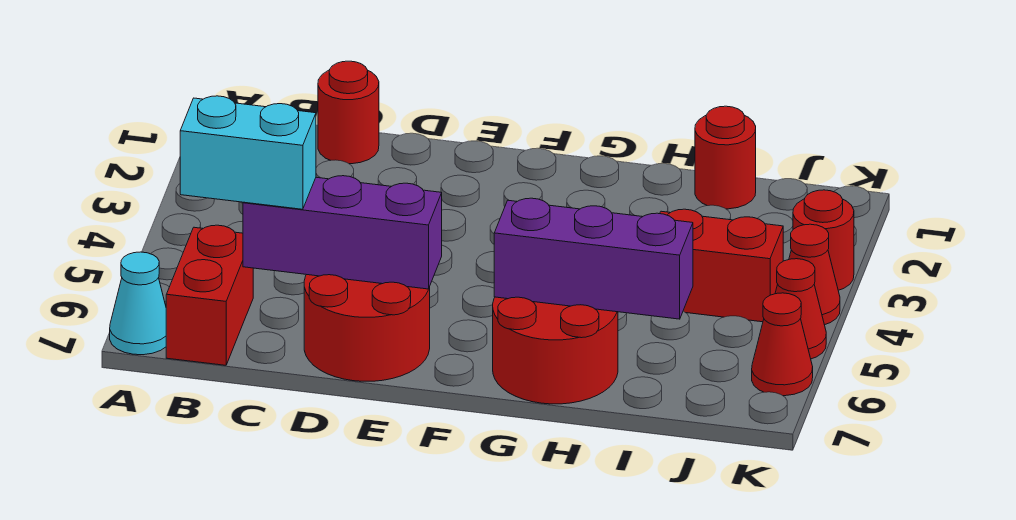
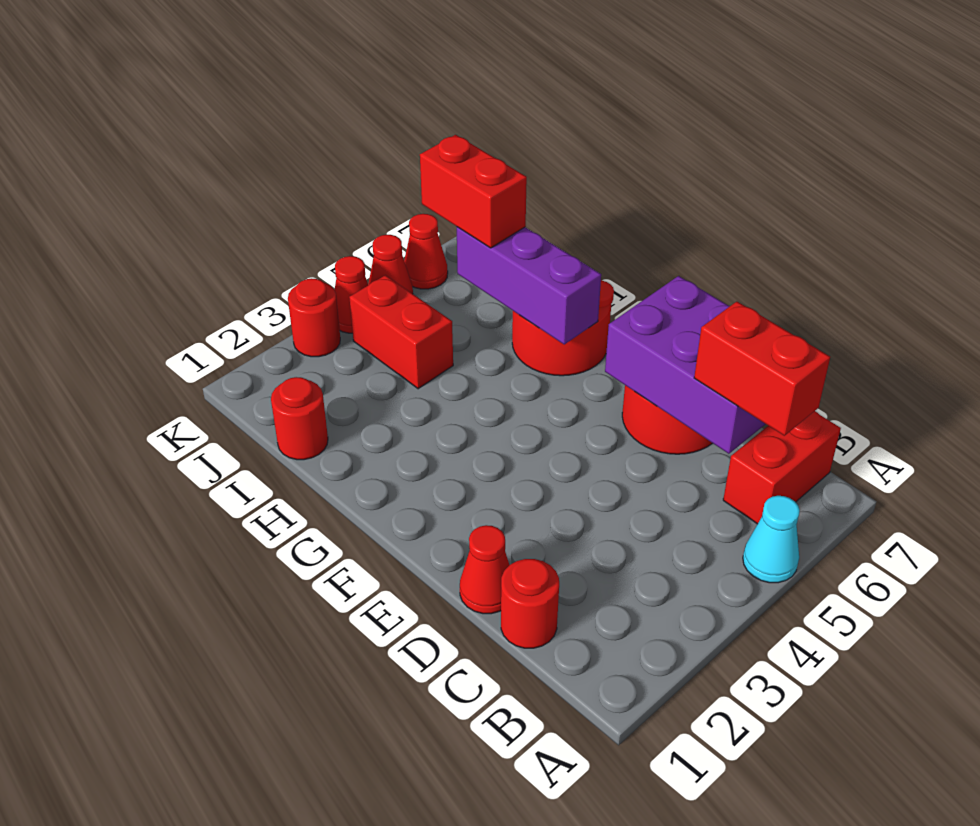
cyan cone A7 level 1 -> cyan cone A5 level 1
cyan brick B6:C6 level 3 -> red brick B6:C6 level 3
purple brick C6:E6 level 2 -> purple brick C6:E7 level 2
none -> red cone D1 level 1
none -> red brick I6:J6 level 3

